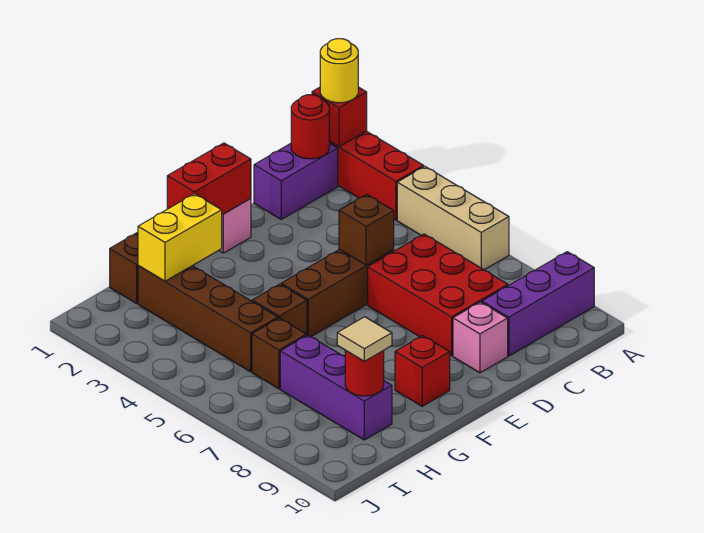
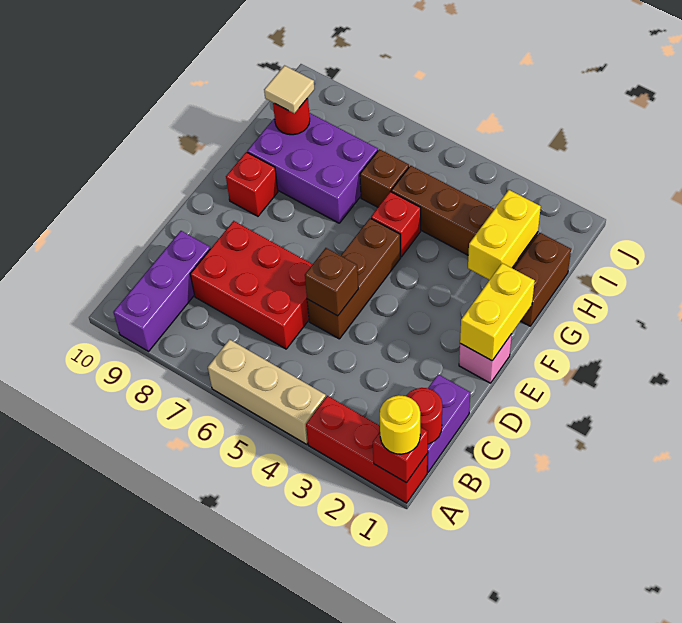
pink brick D9 level 1 -> none
red brick E1:F1 level 2 -> yellow brick E1:F1 level 2
brown brick G5 level 1 -> red brick G5 level 1
purple brick H7:H9 level 1 -> purple brick G7:H9 level 1

